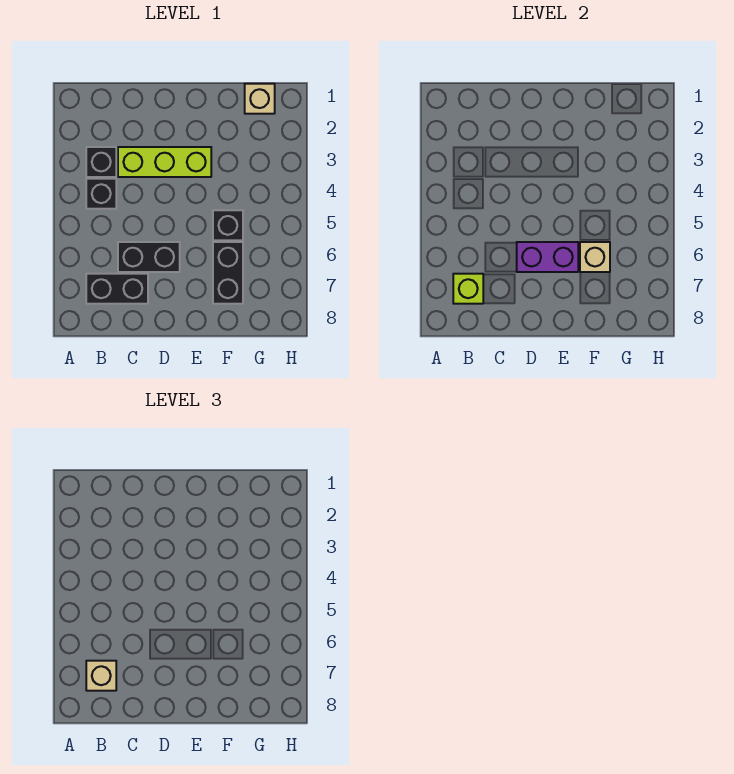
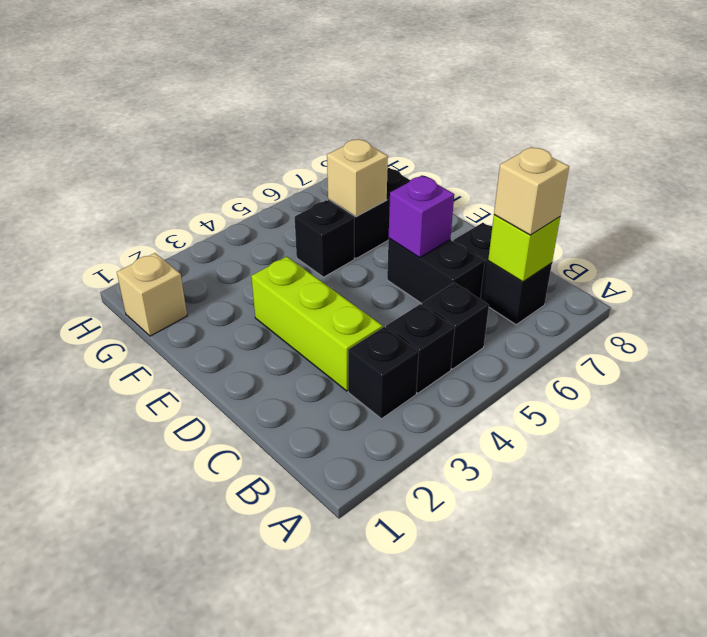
none -> black brick B5 level 1
purple brick D6:E6 level 2 -> purple brick D6 level 2

